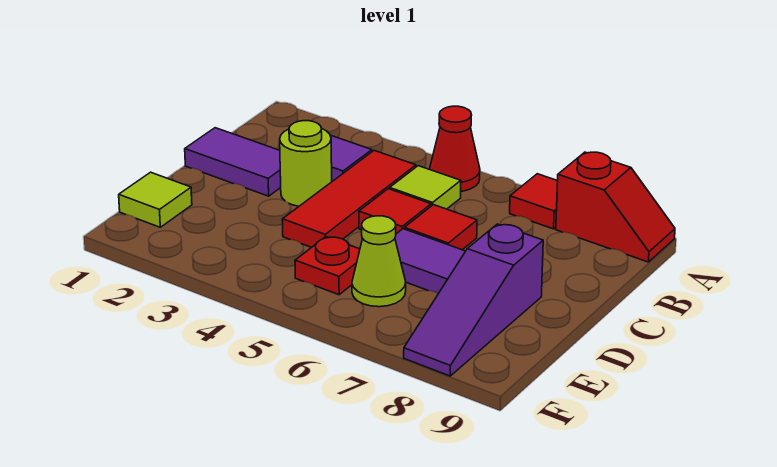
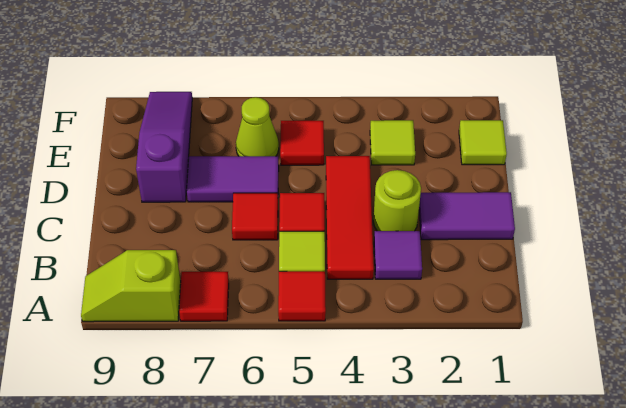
red cone A5 level 1 -> red tile A5 level 1
red slope A8:A9 level 1 top 8 -> lime slope A8:A9 level 1 top 8
none -> lime tile E3 level 1
red plate E5 level 1 -> red tile E5 level 1

